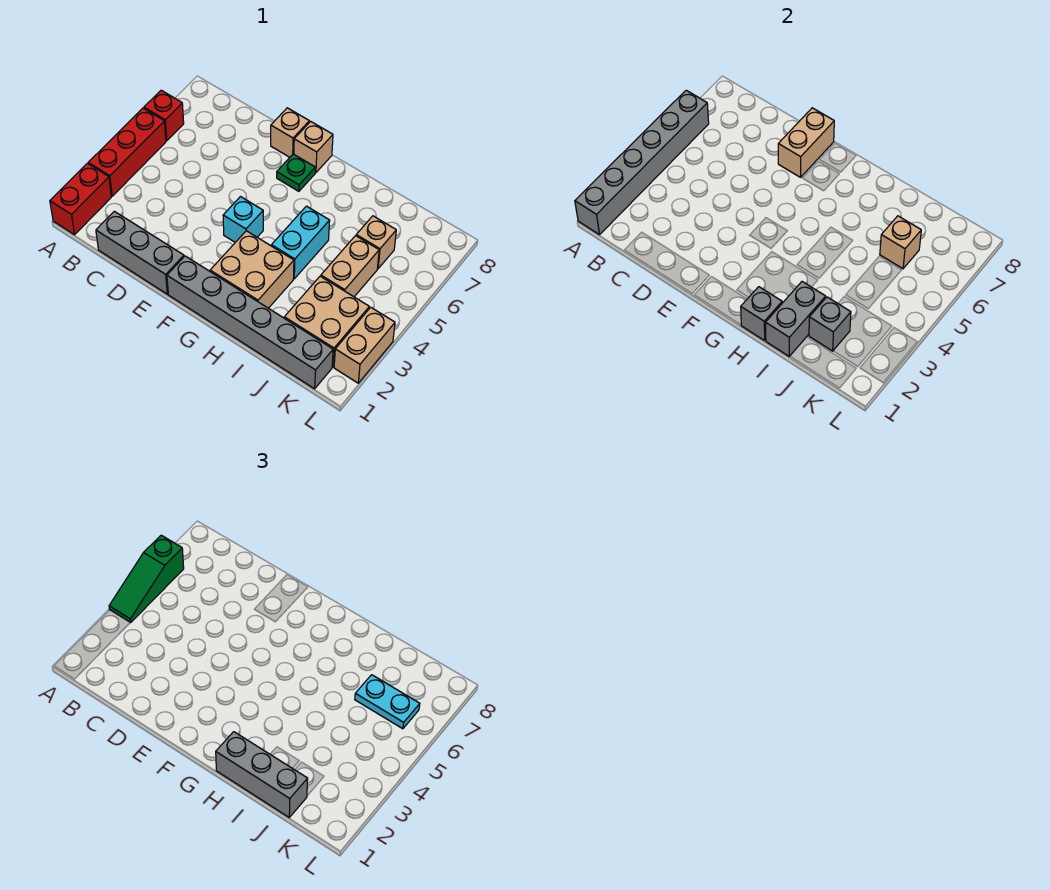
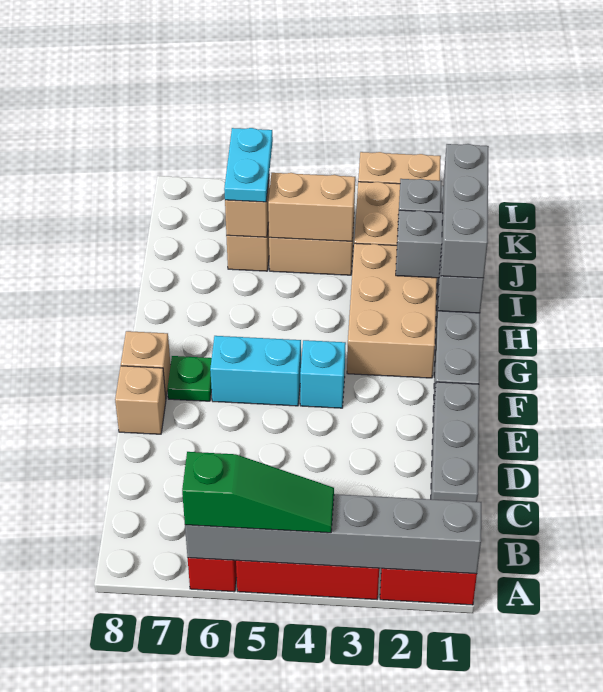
tan brick E7:E8 level 2 -> tan brick J4:J5 level 2
tan brick G2:H3 level 1 -> tan brick G2:I3 level 1
cyan brick H4:H5 level 1 -> cyan brick F5:F6 level 1

